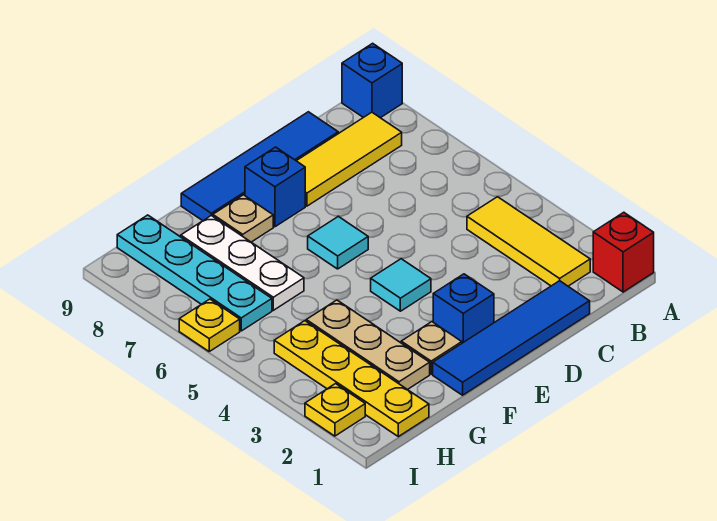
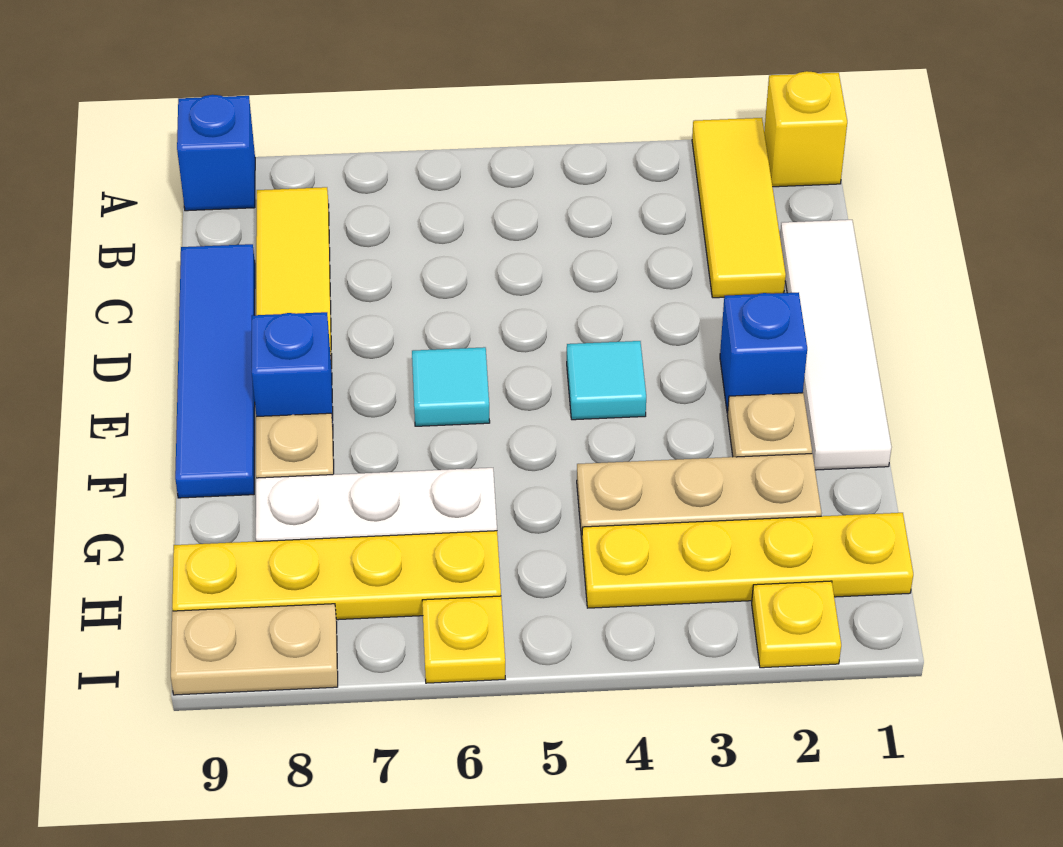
red brick A1 level 1 -> yellow brick A1 level 1
yellow tile B2:B4 level 1 -> yellow tile A2:C2 level 1
blue tile C1:F1 level 1 -> white tile C1:F1 level 1
cyan plate H6:H9 level 1 -> yellow plate H6:H9 level 1
none -> tan plate I8:I9 level 1

